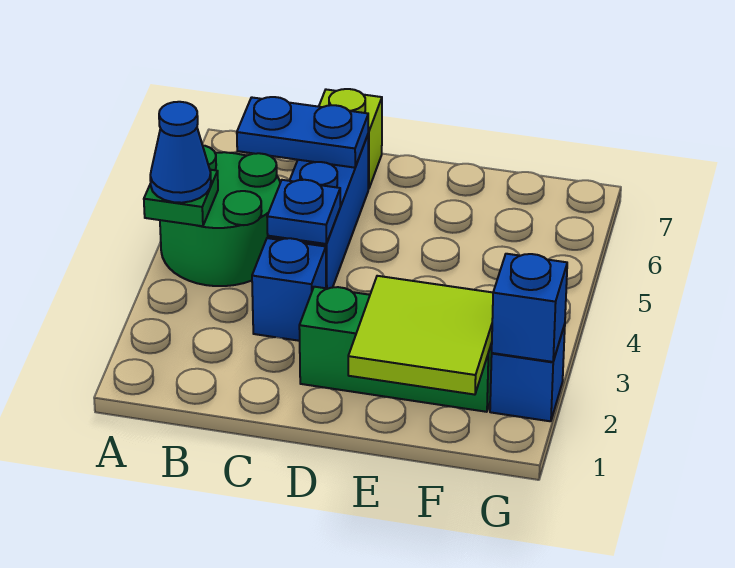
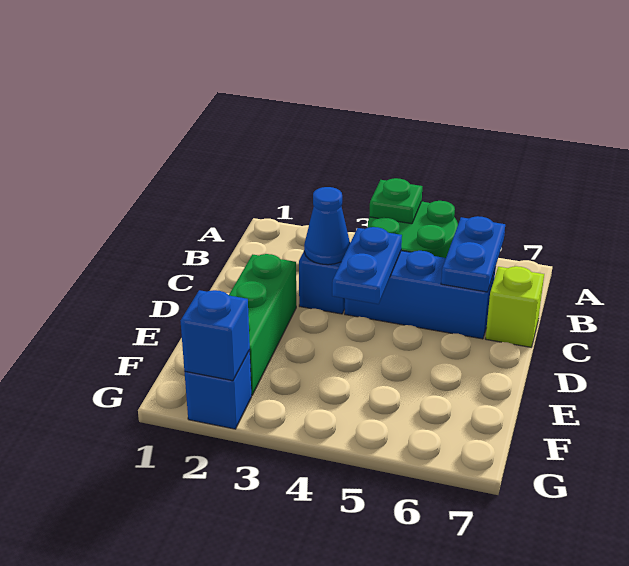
blue cone A4 level 3 -> blue cone C3 level 2
blue plate C4 level 2 -> blue plate C4:D4 level 2
lime tile E1:F2 level 2 -> none

